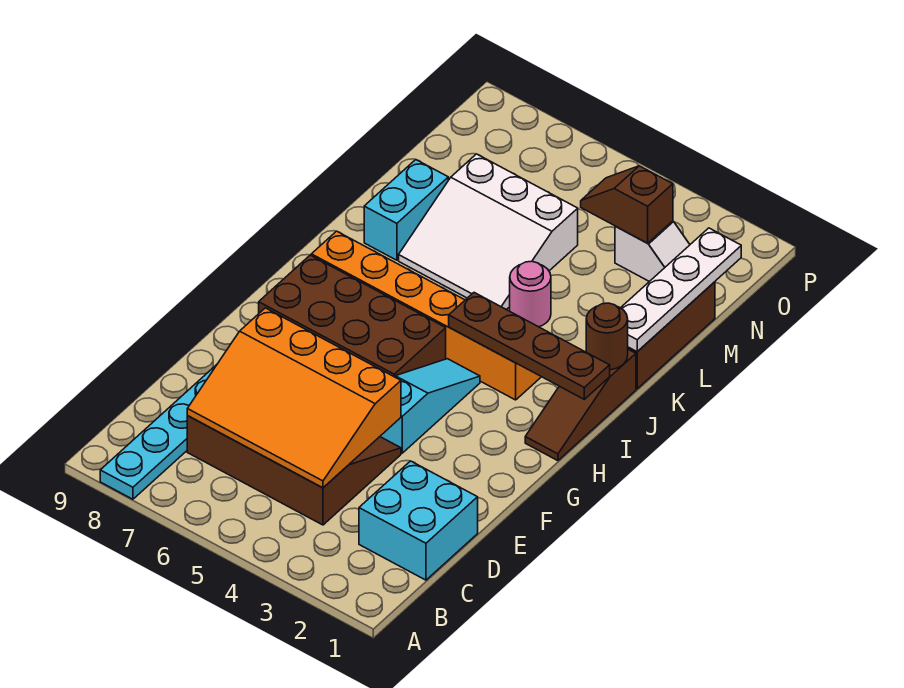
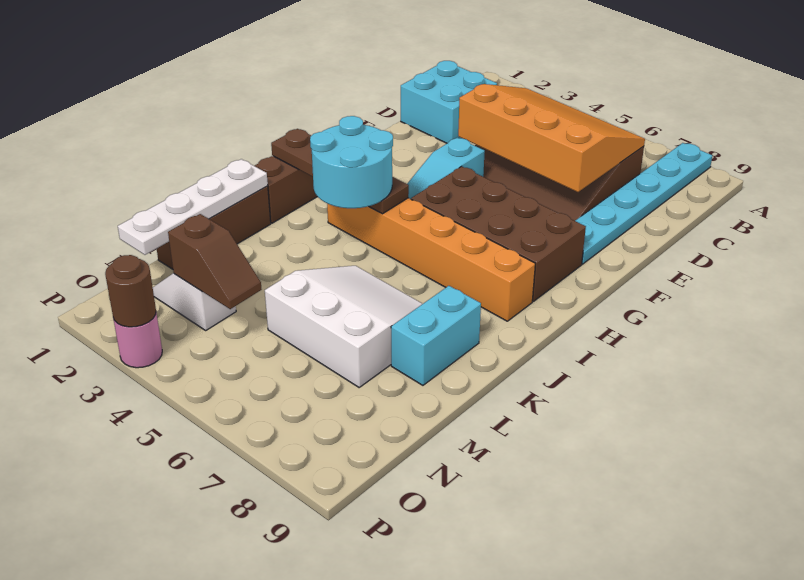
none -> cyan round brick I3:J4 level 3
brown round brick J1 level 2 -> brown round brick P3 level 2
pink round brick K4 level 1 -> pink round brick P3 level 1

